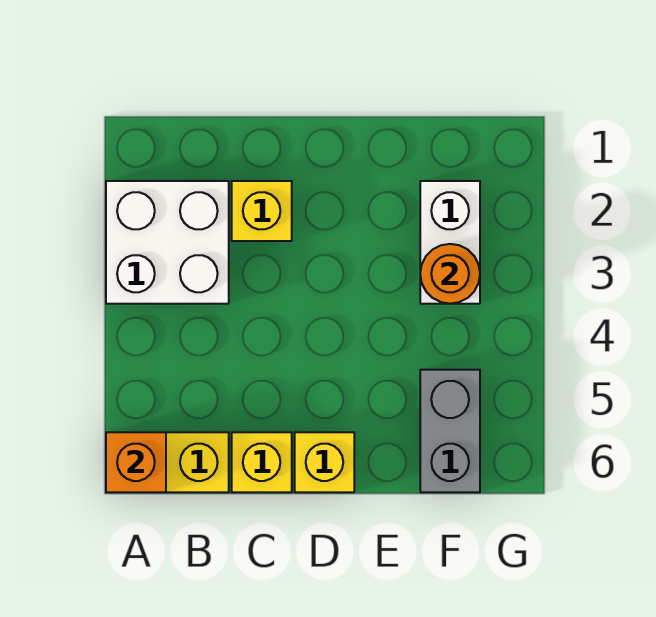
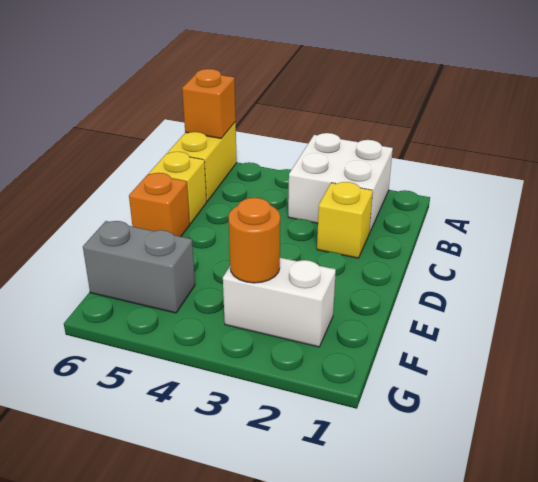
yellow brick D6 level 1 -> orange brick D6 level 1

